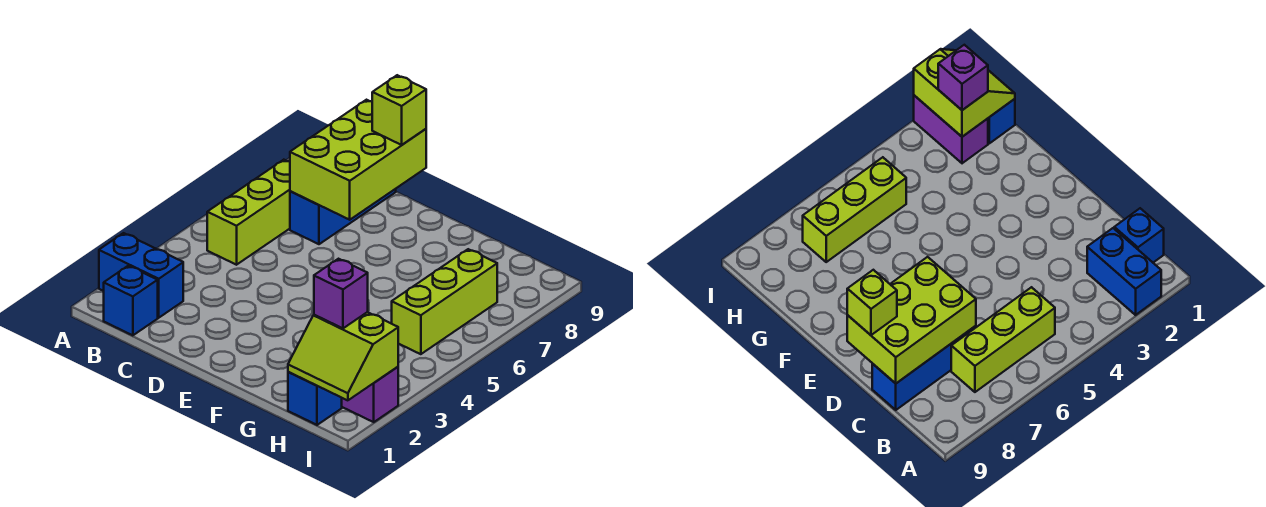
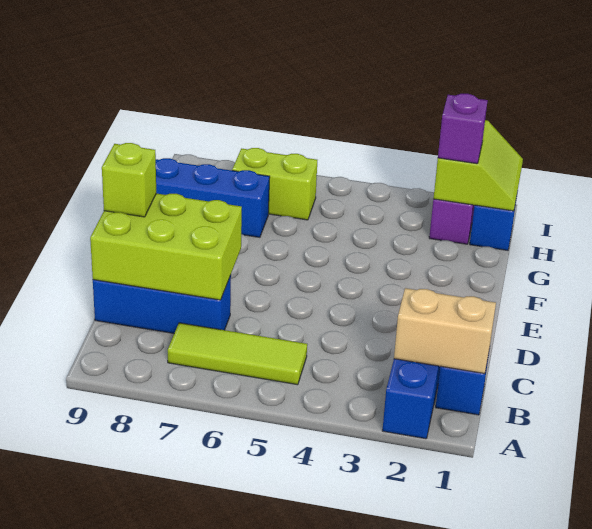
none -> tan brick B1:B2 level 2
lime brick B5:B7 level 1 -> lime tile B5:B7 level 1
none -> blue brick G7:G9 level 1
lime brick H5:H7 level 1 -> lime brick H6:H7 level 1

